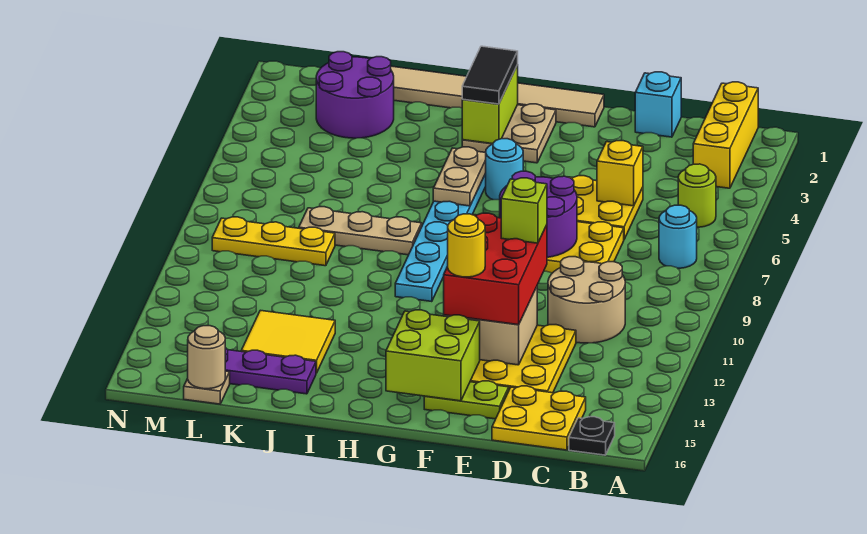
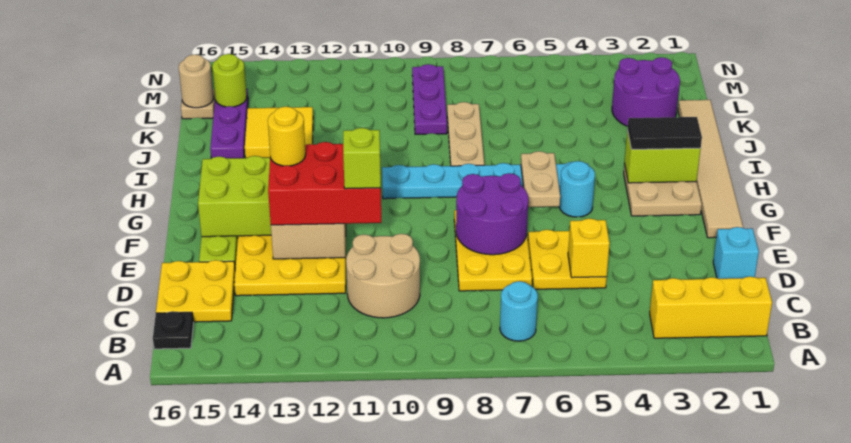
lime round brick B5 level 1 -> lime round brick L15 level 2
tan plate H5:H6 level 2 -> tan plate G6:H6 level 2
yellow plate K9:M9 level 1 -> purple plate K9:M9 level 1

